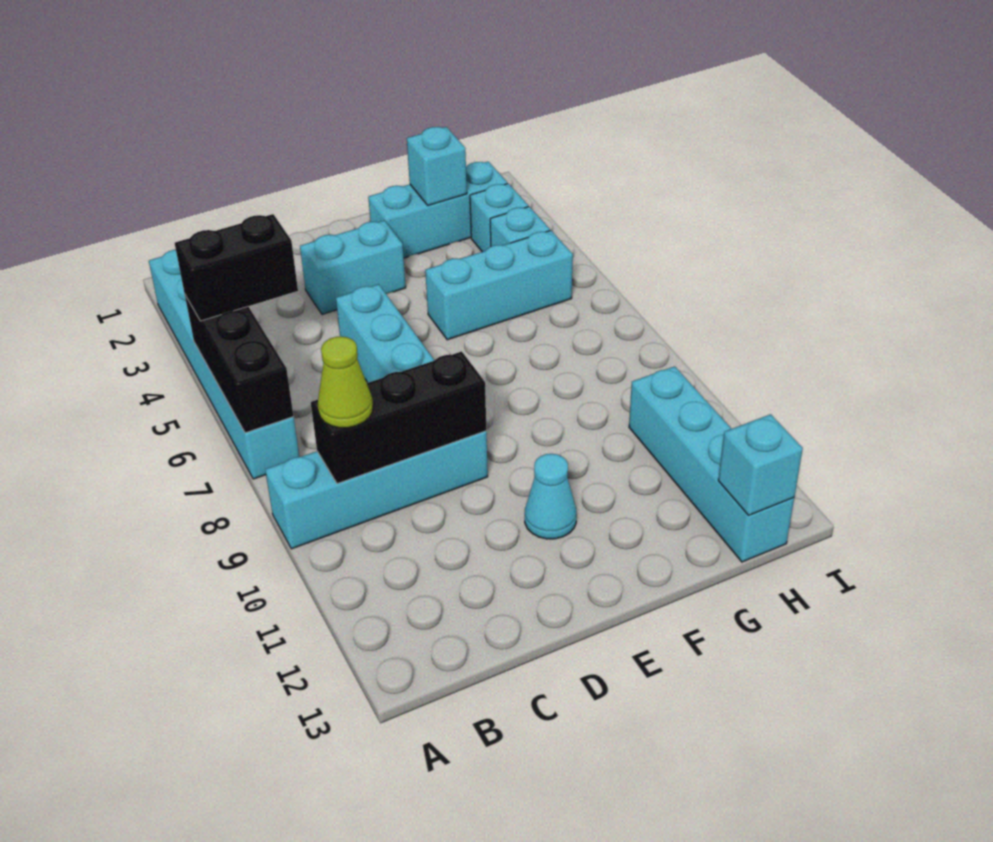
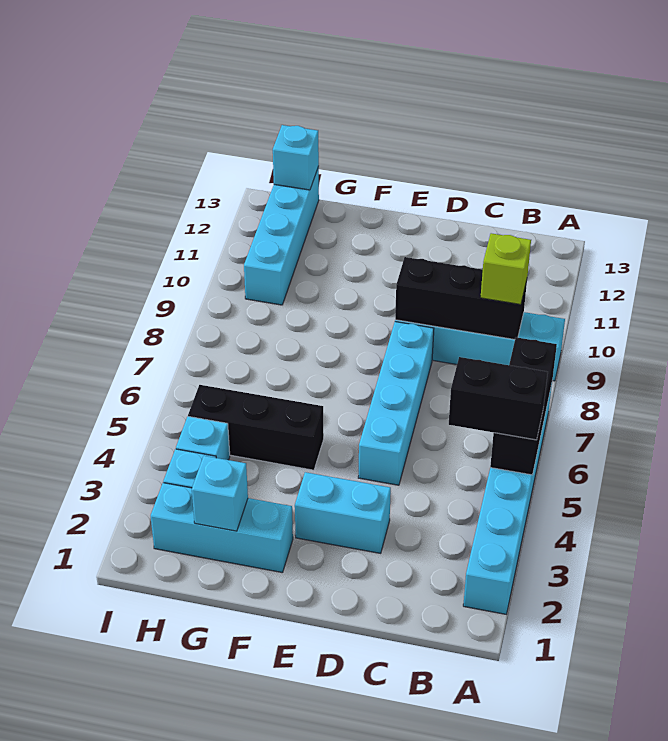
lime cone B9 level 3 -> lime brick B9 level 3
cyan cone E11 level 1 -> none
cyan brick F5:H5 level 1 -> black brick F5:H5 level 1

